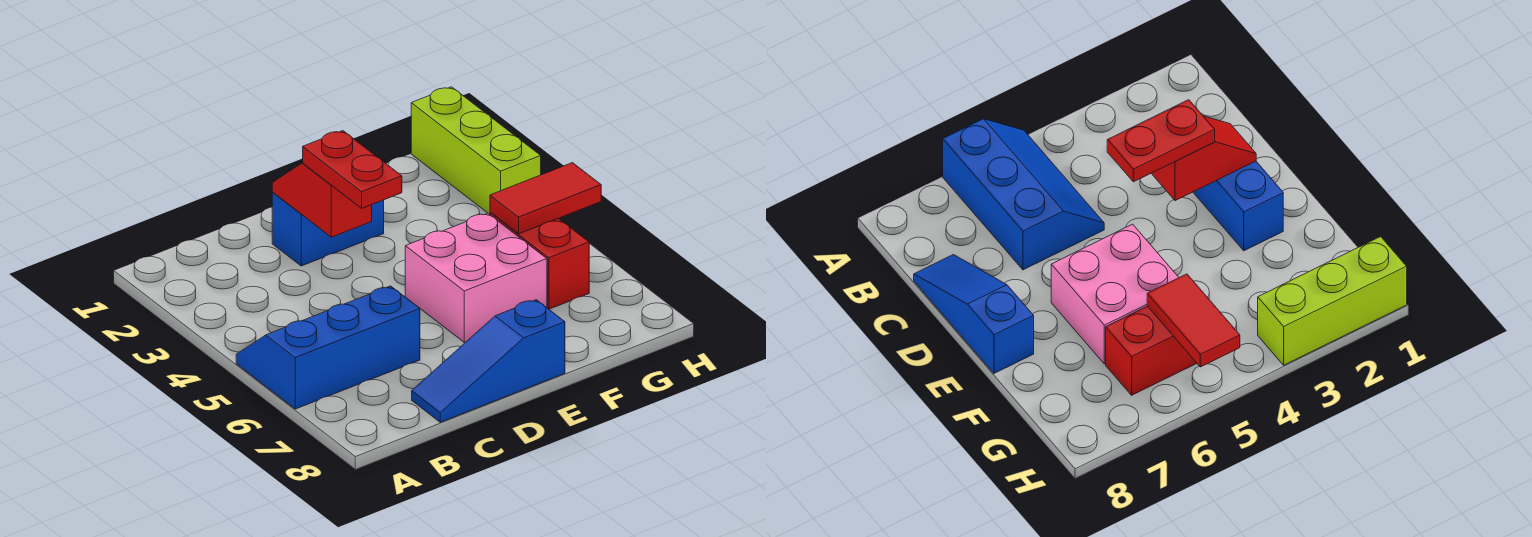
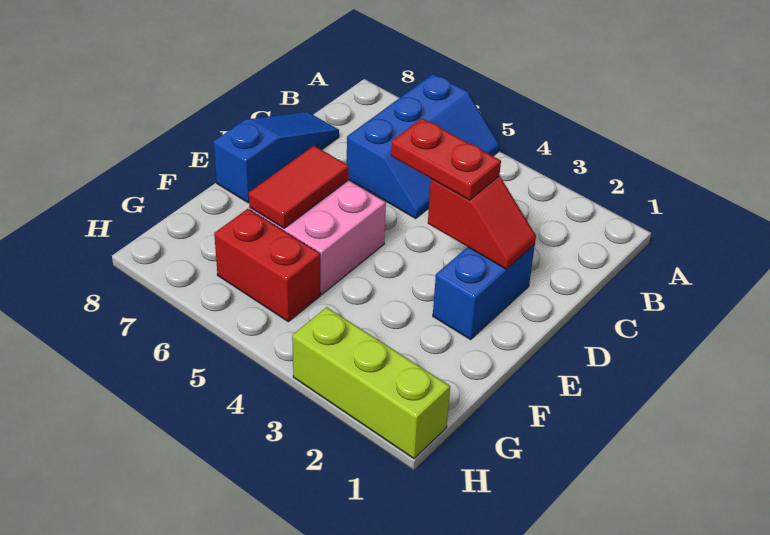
red tile G5:H5 level 2 -> red tile E6:F6 level 2

